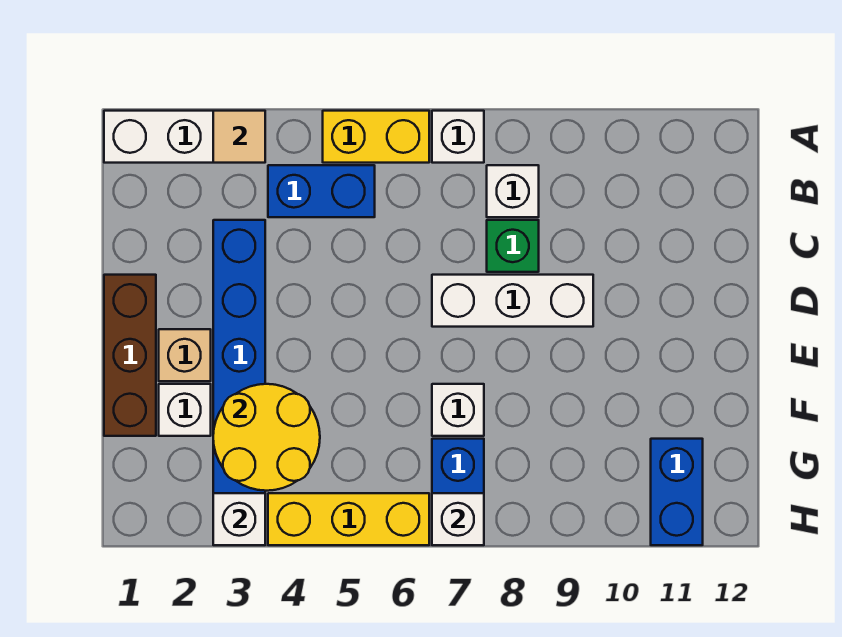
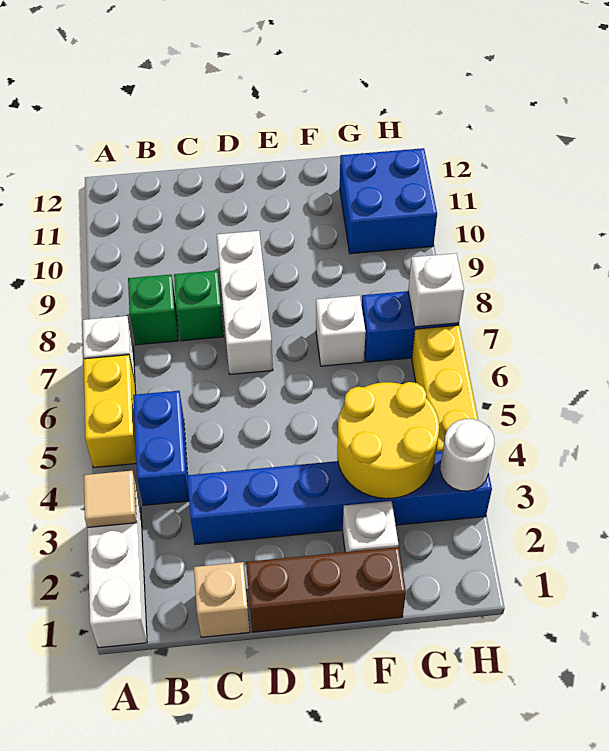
white brick B8 level 1 -> green brick B8 level 1
tan brick E2 level 1 -> tan brick C1 level 1
blue brick G11:H11 level 1 -> blue brick G10:H11 level 1
white brick H3 level 2 -> white round brick H3 level 2

